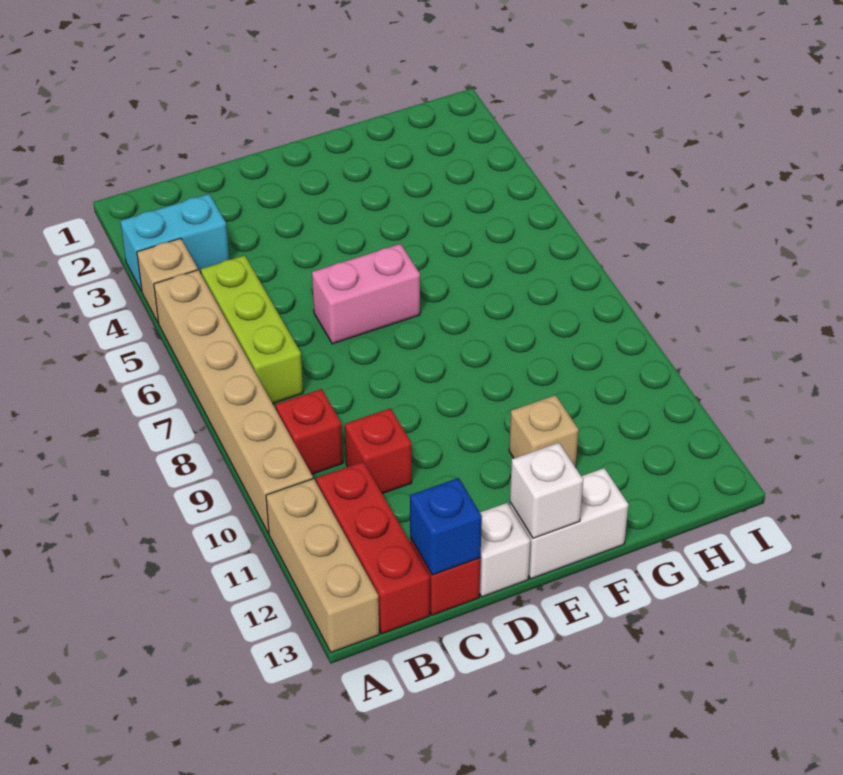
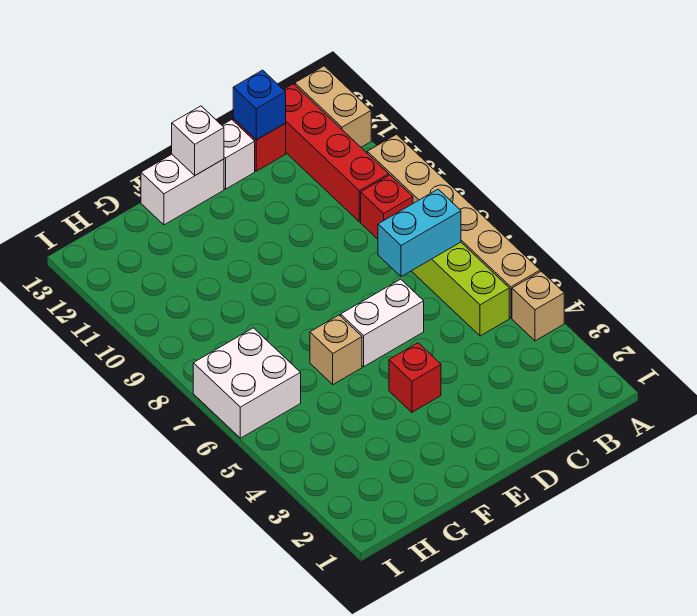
cyan brick A3:B3 level 1 -> cyan brick B7:C7 level 2
tan brick A11:A13 level 1 -> tan brick A12:A13 level 1
red brick B11:B13 level 1 -> red brick B10:B13 level 1
red brick C10 level 1 -> red brick E4 level 1
pink brick D6:E6 level 1 -> white brick D6:E6 level 1
tan brick F11 level 1 -> tan brick F6 level 1
none -> white brick H6:I7 level 1

